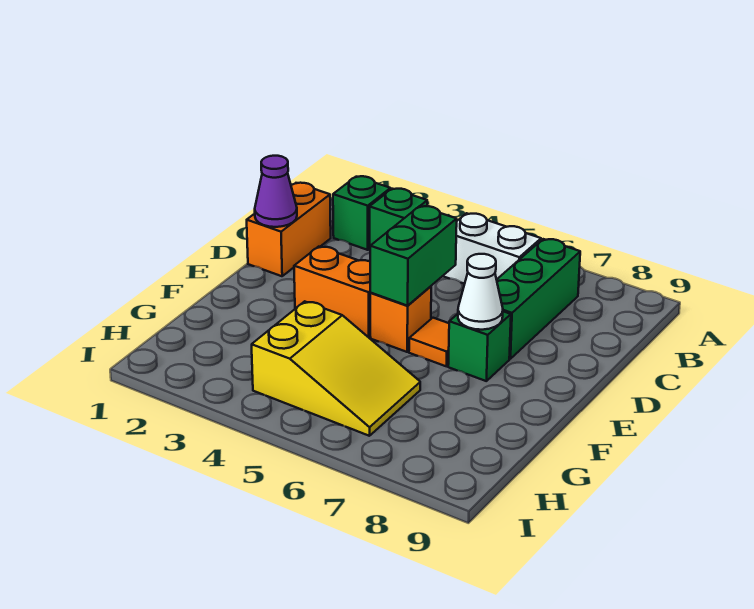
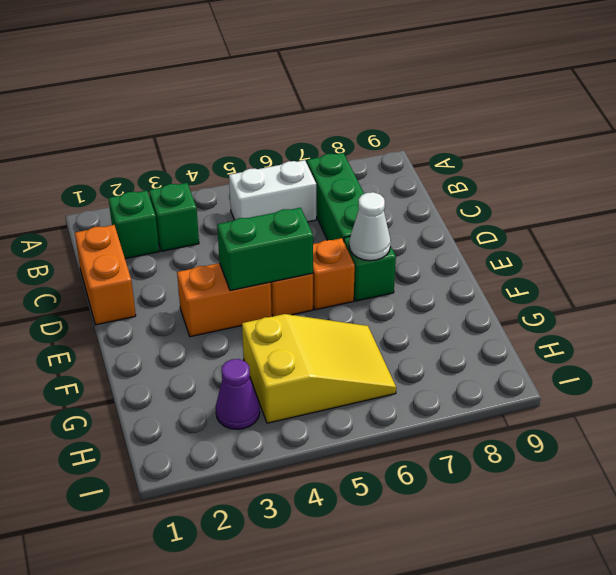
purple cone D1 level 2 -> purple cone H3 level 1
green brick D5:E5 level 2 -> green brick E4:E5 level 2
orange tile E6 level 1 -> orange brick E6 level 1

